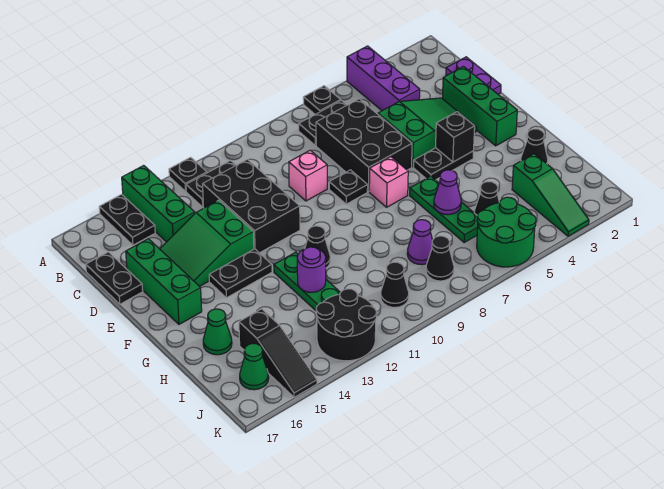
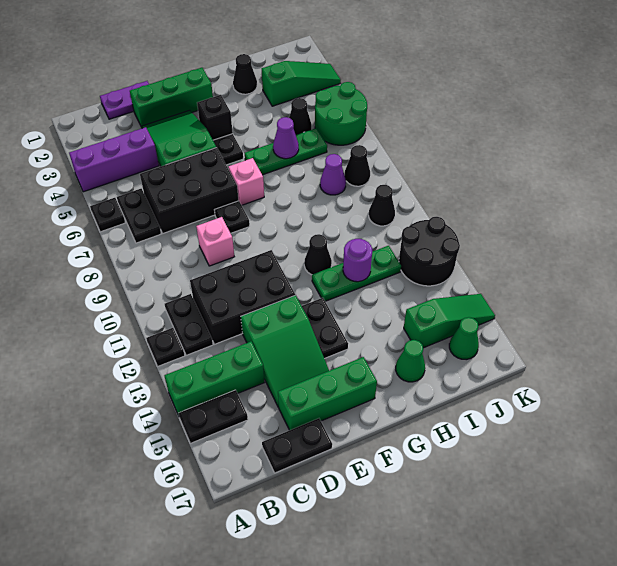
black slope I15:K15 level 1 top I -> green slope I15:K15 level 1 top I

